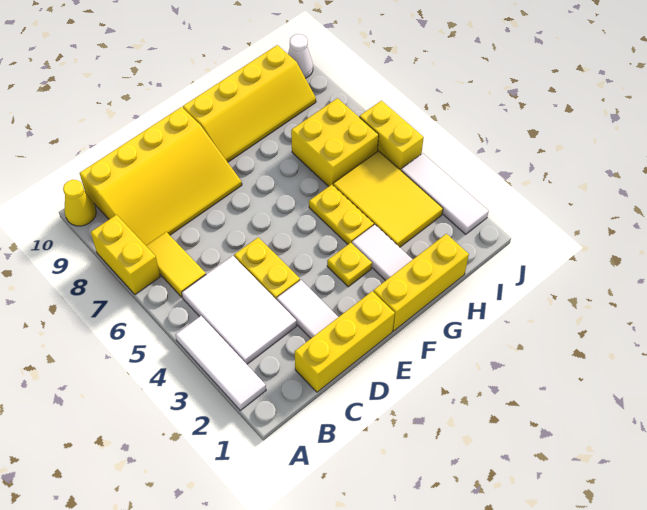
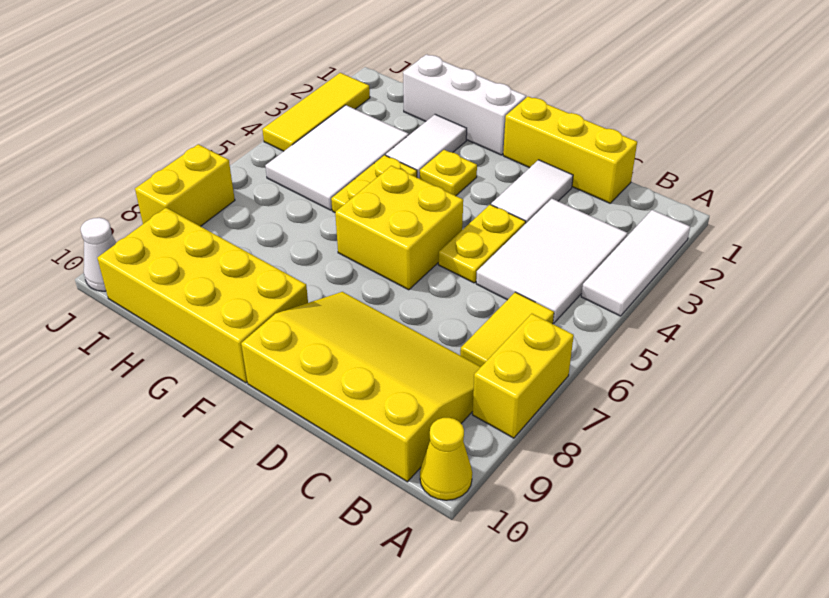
yellow brick F1:H1 level 1 -> white brick F1:H1 level 1
yellow slope F9:I10 level 1 top 10 -> yellow brick F9:I10 level 1
yellow tile H3:I5 level 1 -> white tile H3:I5 level 1
yellow brick H6:I7 level 1 -> yellow brick E5:F6 level 1
white tile J2:J4 level 1 -> yellow tile J2:J4 level 1
yellow brick J5:J6 level 1 -> yellow brick J7:J8 level 1

